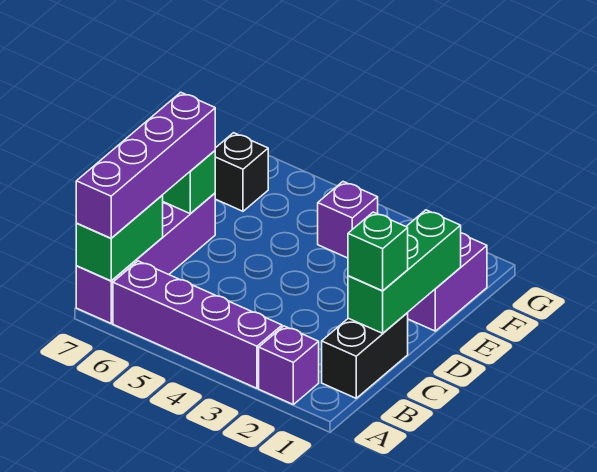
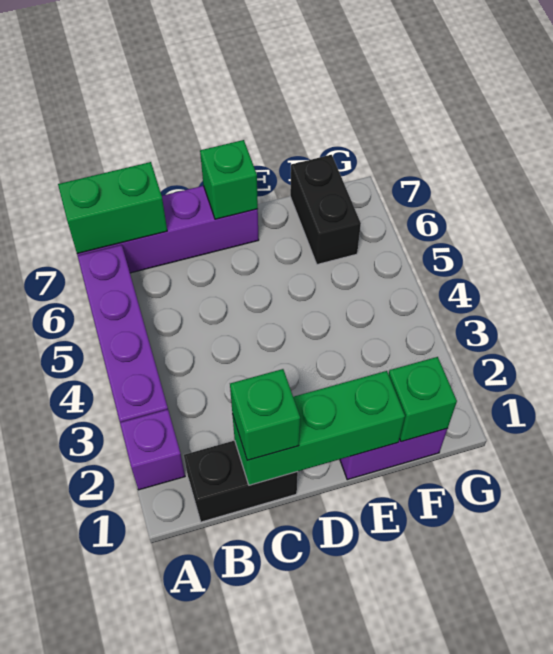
purple brick A7:D7 level 3 -> none
none -> green brick F1 level 2
purple brick F4 level 1 -> none
black brick F7 level 1 -> black brick F6:F7 level 1

